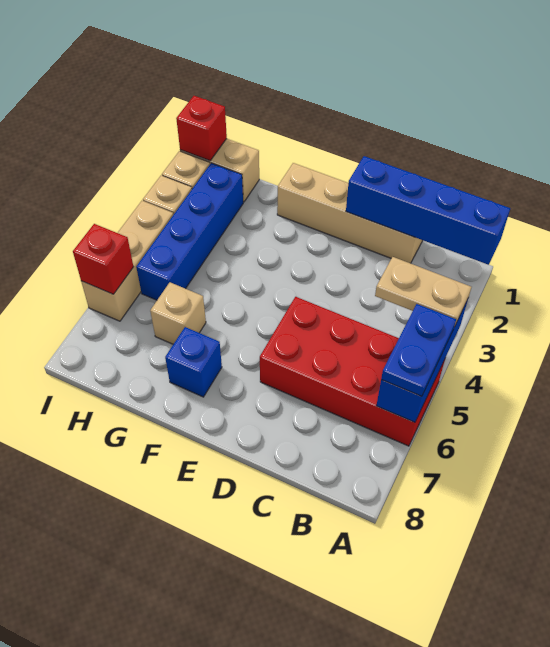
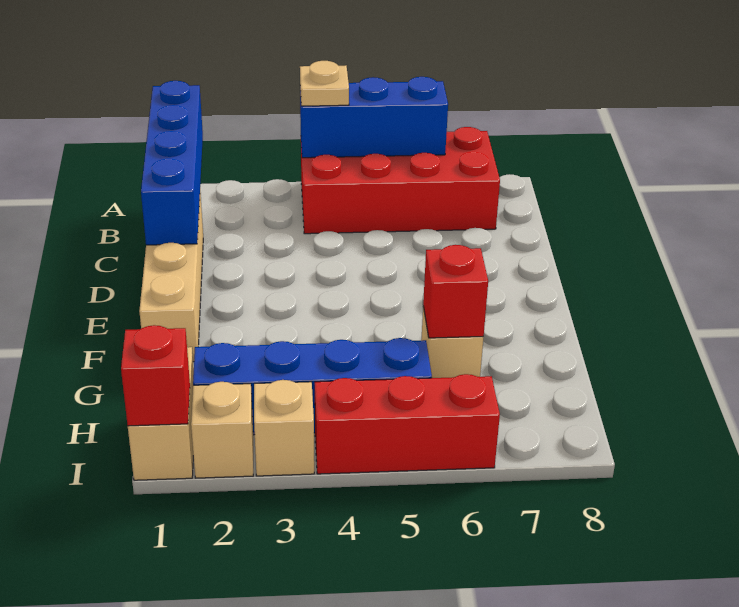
tan plate A4:B4 level 3 -> tan plate A4 level 3
red brick A5:D6 level 1 -> red brick A4:B7 level 1
blue plate A5:A6 level 3 -> none
blue brick F7 level 1 -> none
tan brick I4:I6 level 1 -> red brick I4:I6 level 1
red brick I6 level 2 -> red brick G6 level 2

